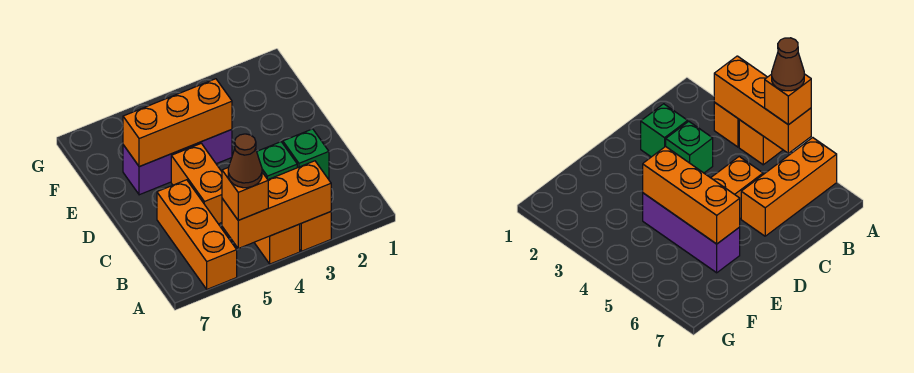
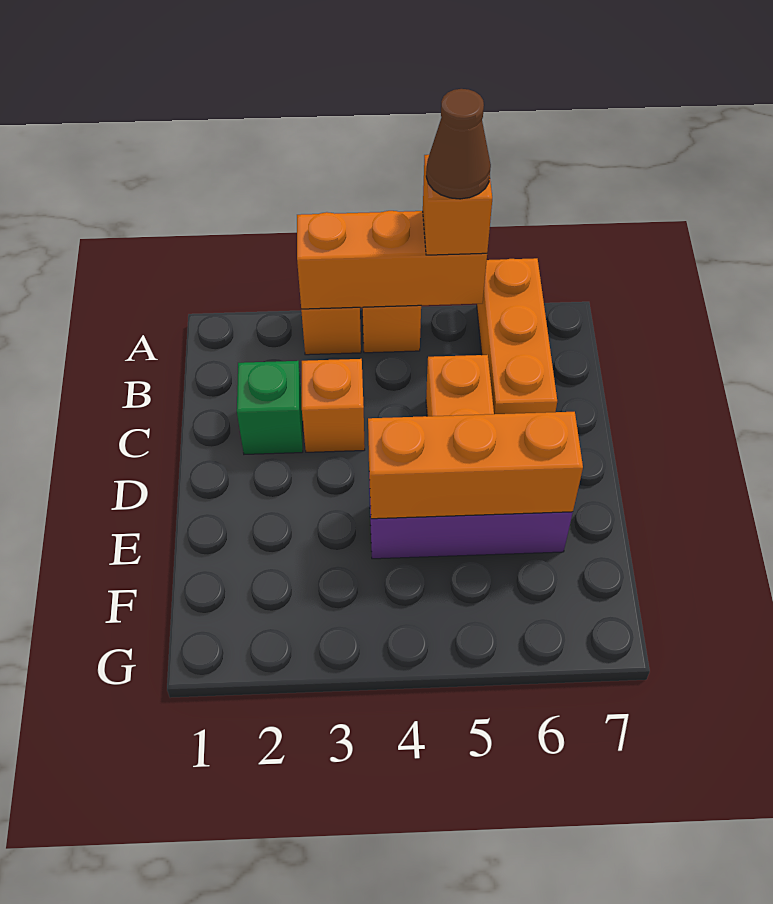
green brick C3 level 1 -> orange brick C3 level 1

